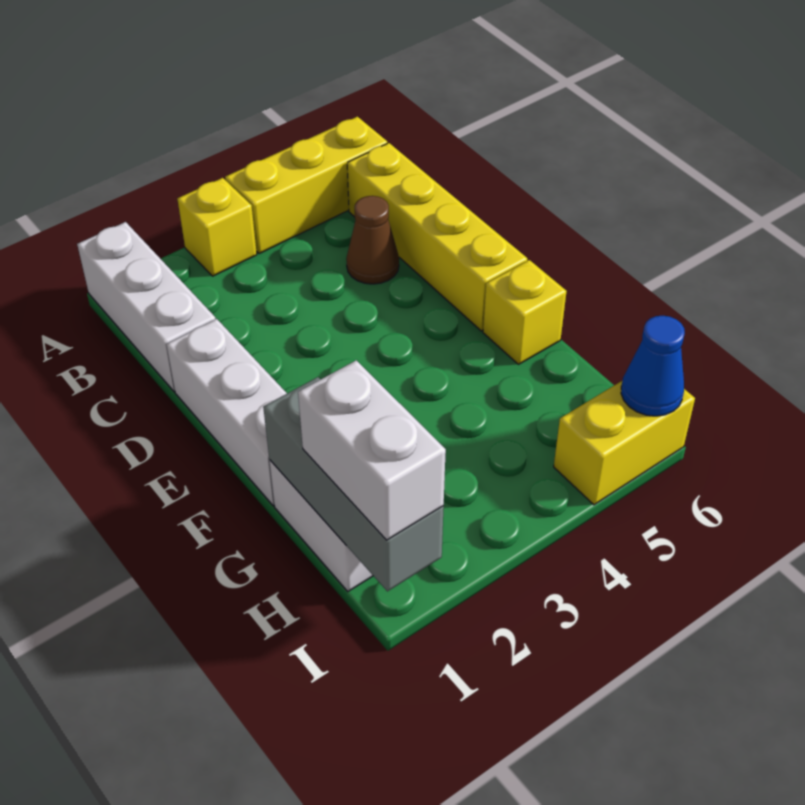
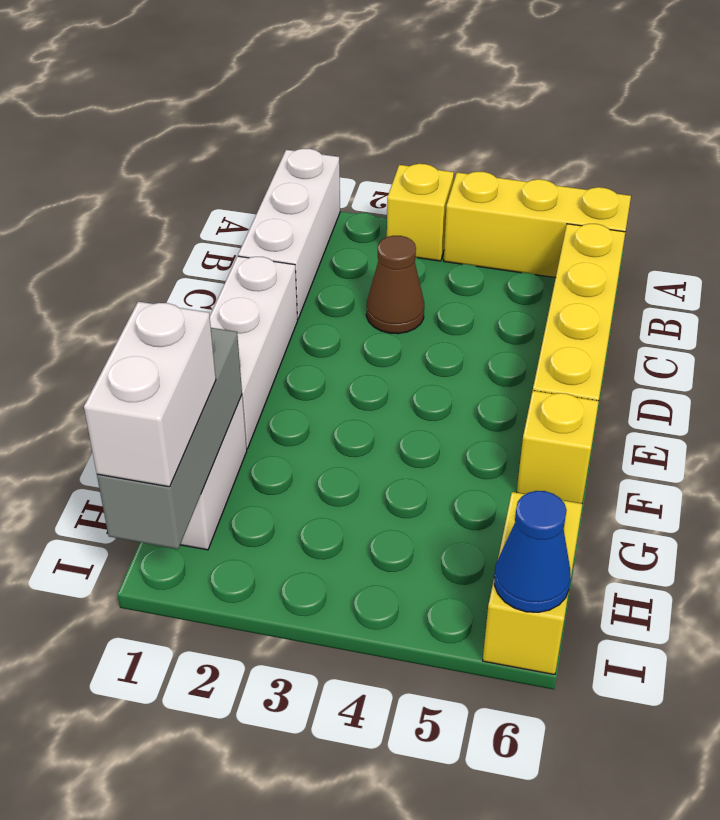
brown cone C5 level 1 -> brown cone C3 level 1
yellow brick I5:I6 level 1 -> yellow brick H6:I6 level 1

